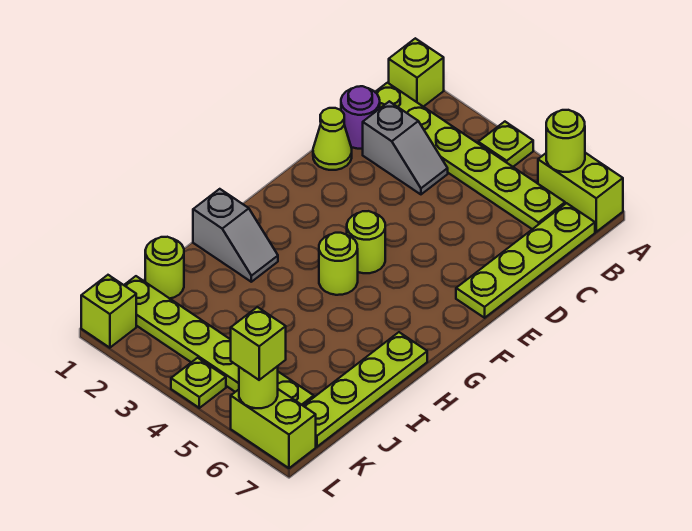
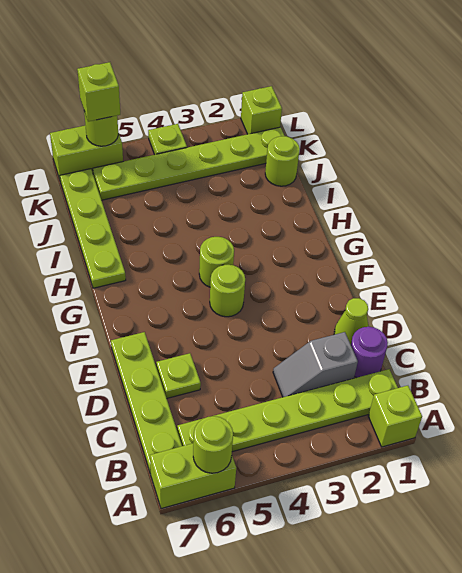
lime plate A4 level 1 -> lime plate D6 level 1
grey slope H1:H2 level 1 top 1 -> none

